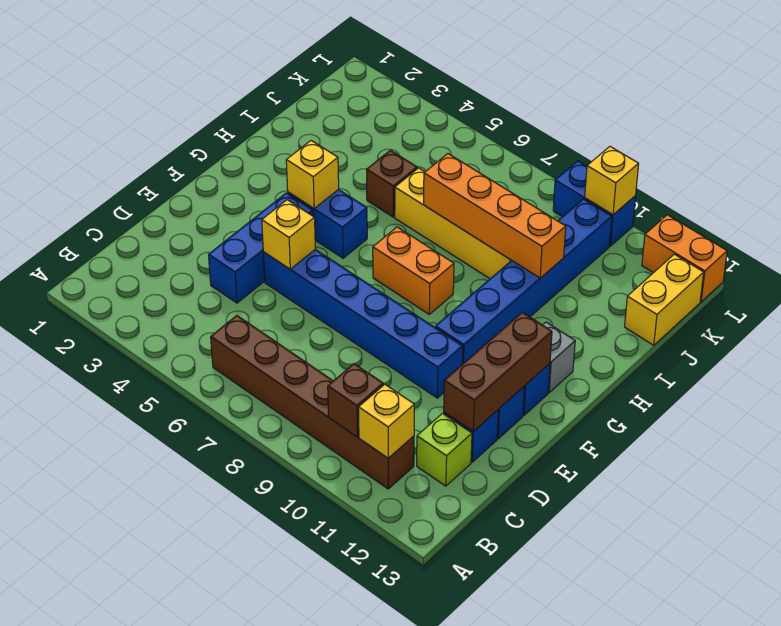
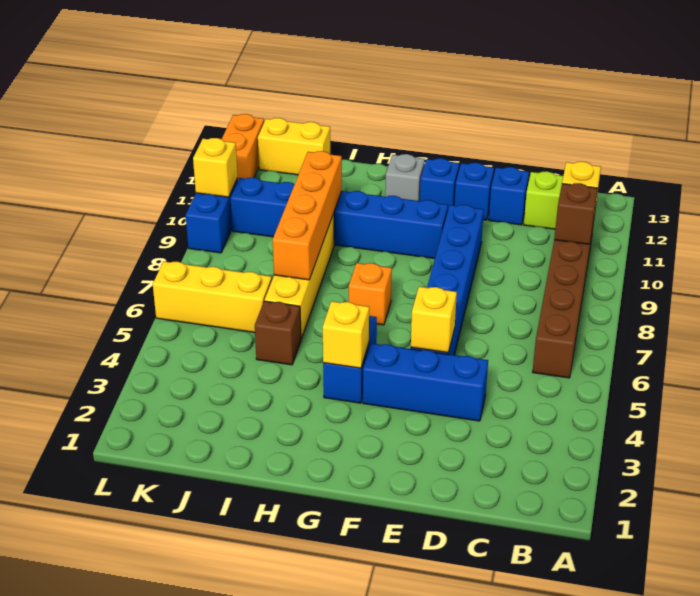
brown brick D12:F12 level 2 -> none
orange brick G7:G8 level 1 -> orange brick G7 level 1
none -> yellow brick J6:L6 level 1

